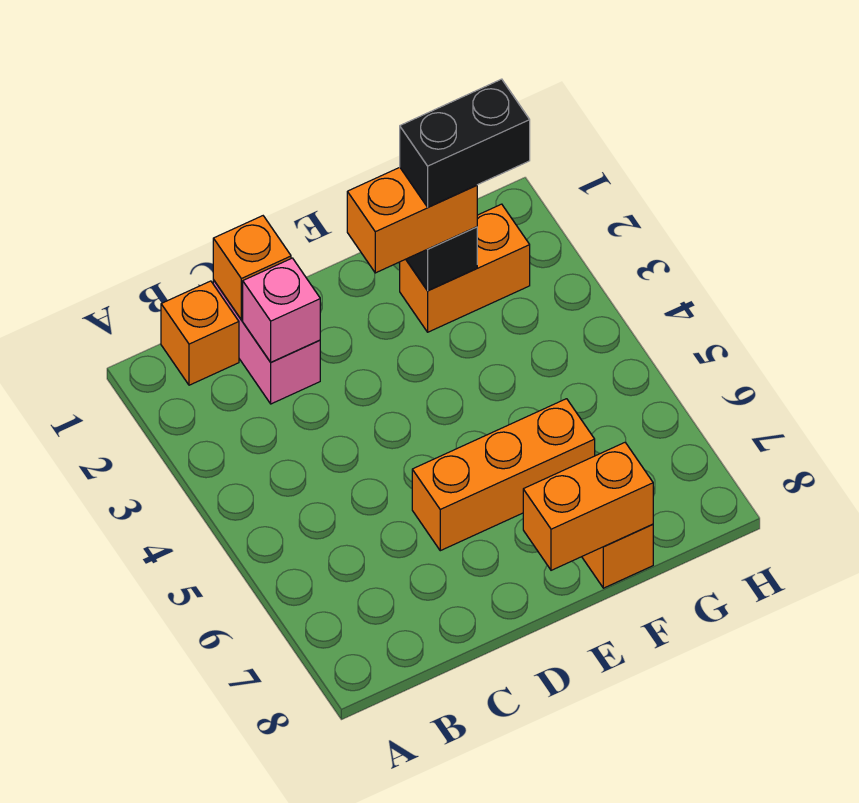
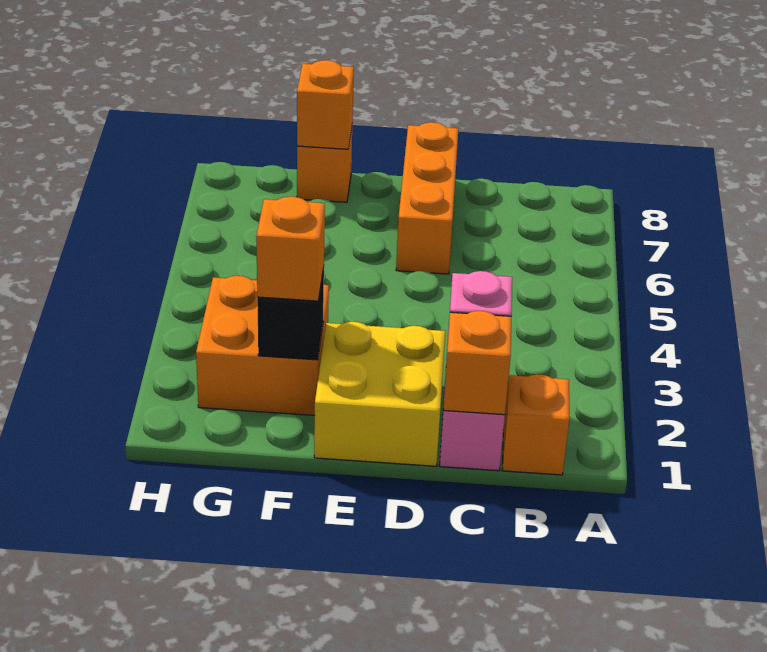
none -> yellow brick D1:E2 level 1
orange brick D6:F6 level 1 -> orange brick D6:D8 level 1
orange brick E2:F2 level 3 -> orange brick F2 level 3
orange brick E8:F8 level 2 -> orange brick F8 level 2
orange brick F2:G2 level 1 -> orange brick F2:G3 level 1
black brick F2:G2 level 4 -> none

